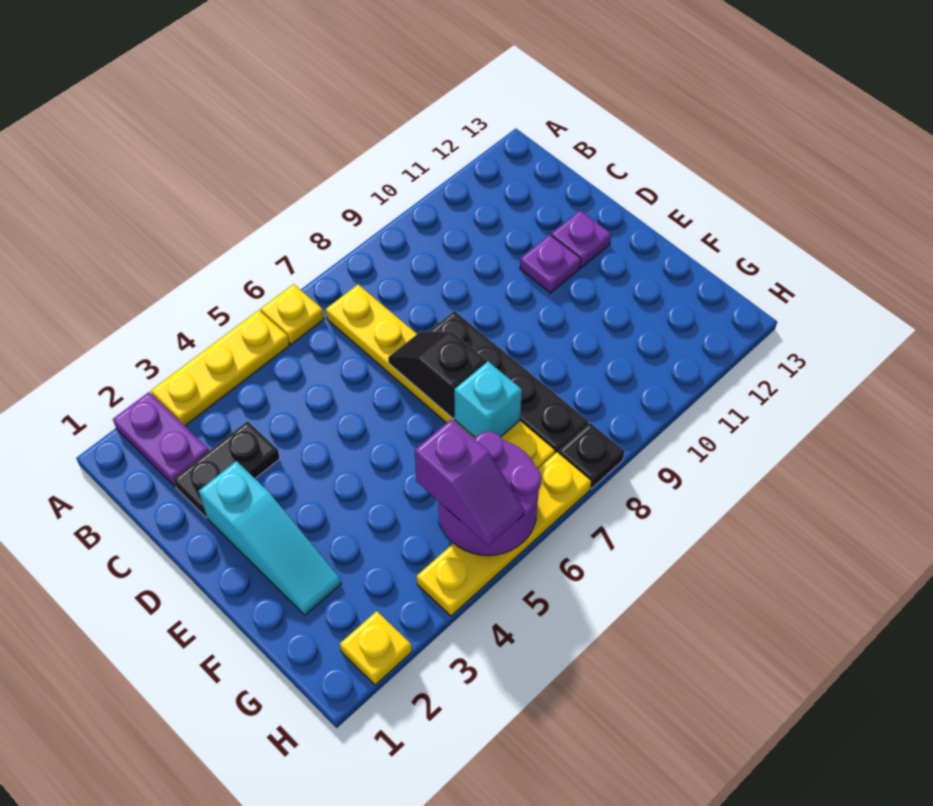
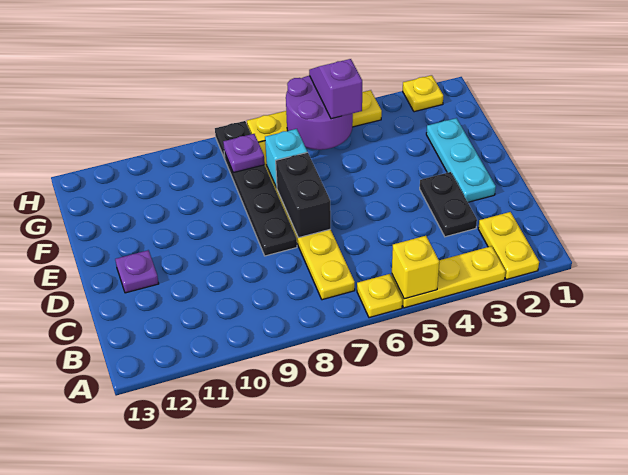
purple plate A2:B2 level 1 -> yellow plate A2:B2 level 1
none -> yellow brick A5 level 2
black plate C2:C3 level 1 -> black plate C3:D3 level 1
cyan slope D2:F2 level 1 top D -> cyan plate D2:F2 level 1
black slope D7:E7 level 2 top E -> black brick D7:E7 level 2
purple plate D11 level 1 -> purple plate G8 level 2

